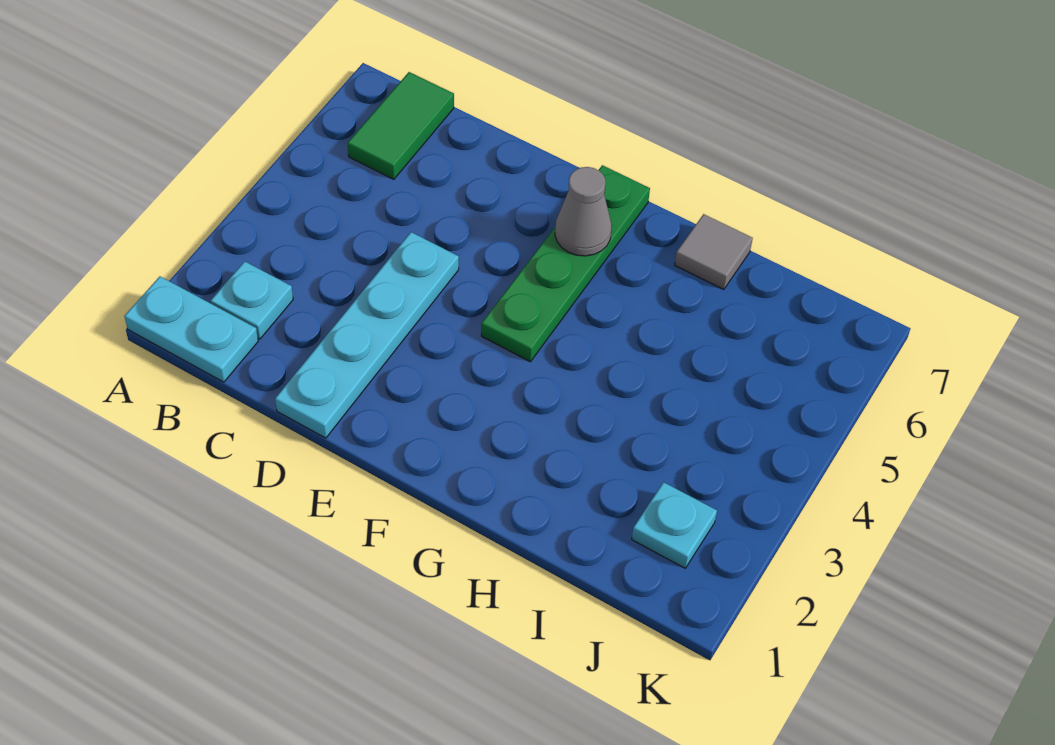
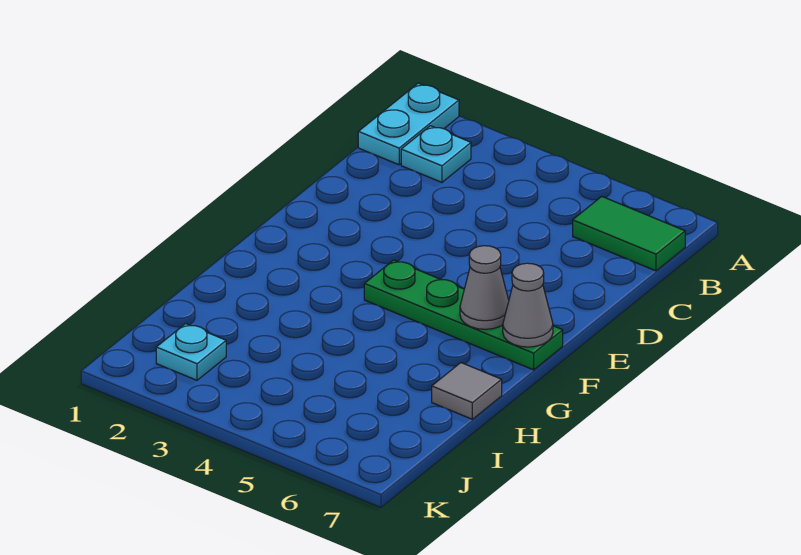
cyan plate D1:D4 level 1 -> none
none -> grey cone F7 level 2

